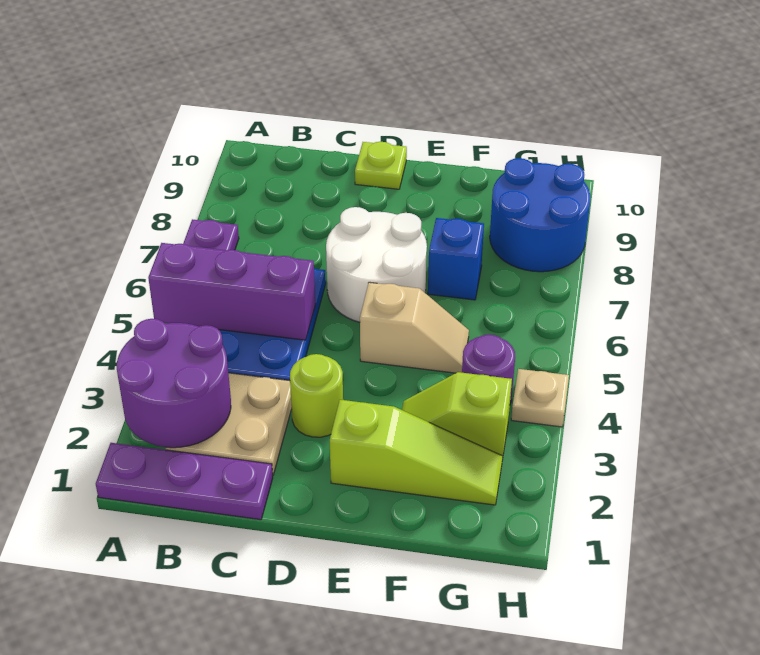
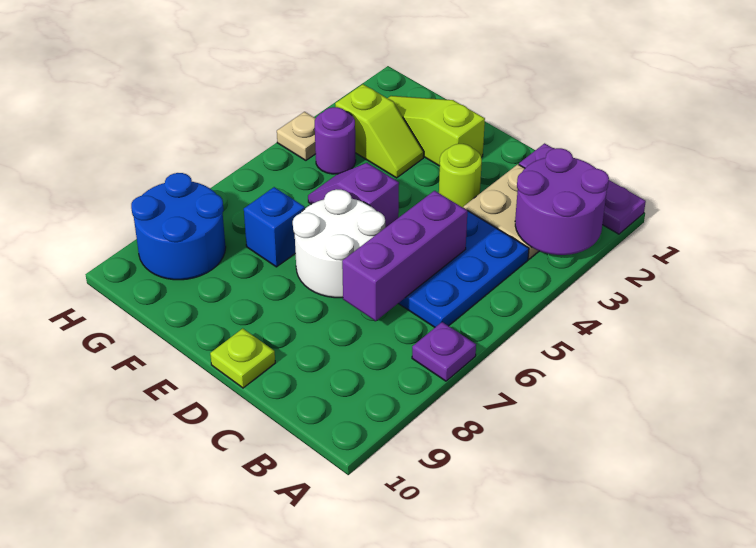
purple brick A5:C5 level 2 -> purple brick C5:C7 level 2
tan slope E5:F5 level 1 top E -> purple slope E5:F5 level 1 top E

